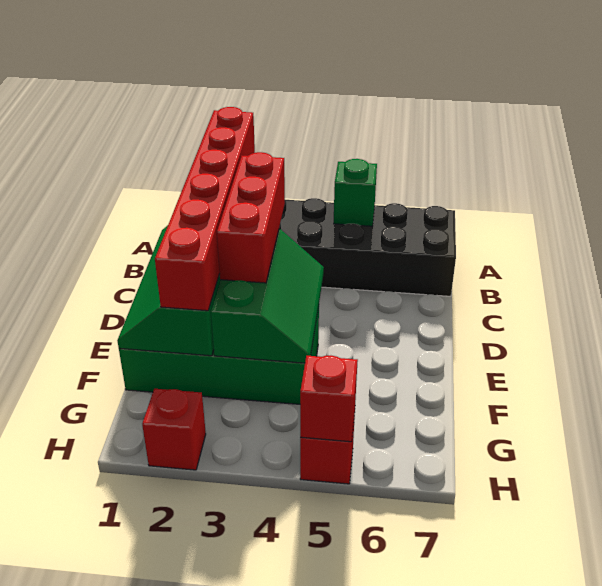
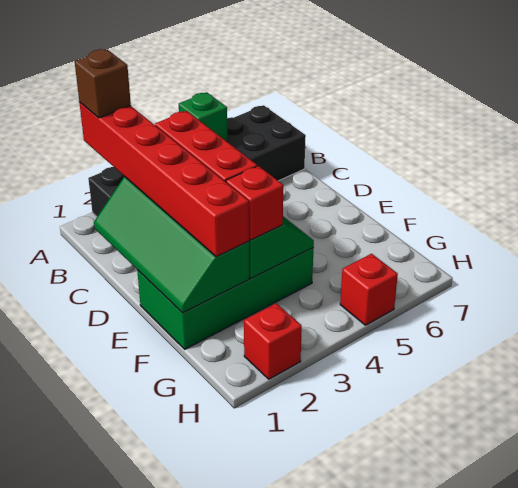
none -> brown brick A2 level 4
red brick H5 level 2 -> red brick F3 level 3

